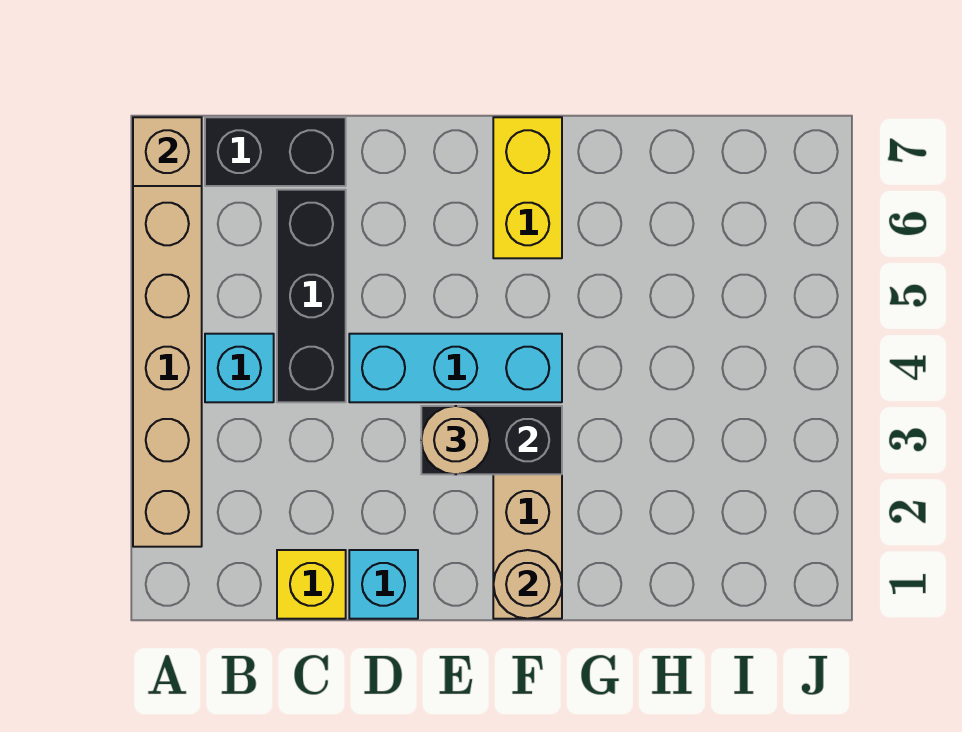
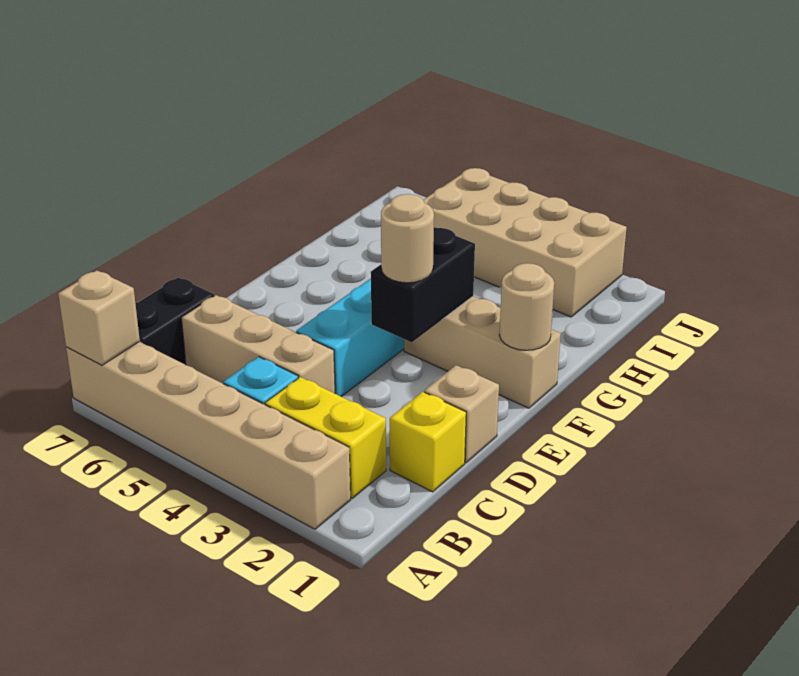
black brick C4:C6 level 1 -> tan brick C4:C6 level 1
cyan brick D1 level 1 -> tan brick D1 level 1
yellow brick F6:F7 level 1 -> yellow brick B2:B3 level 1
none -> tan brick I2:J5 level 1

